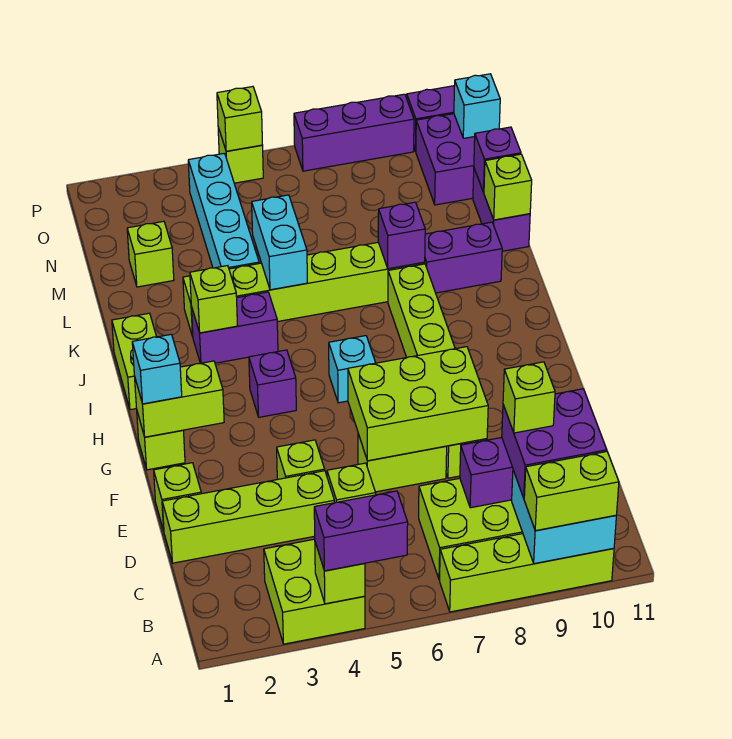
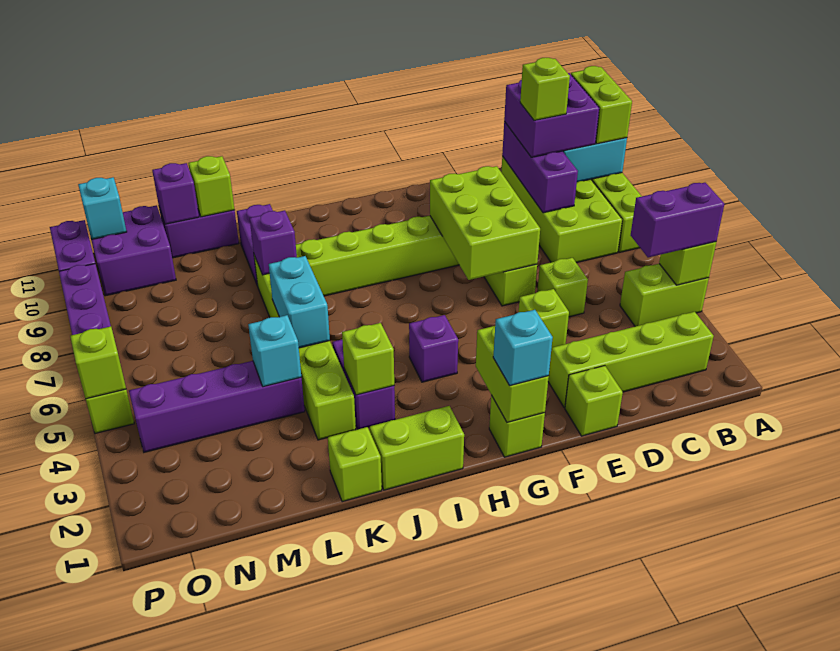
lime brick A3:B4 level 1 -> lime brick A4:B4 level 1
purple brick A4:A5 level 3 -> purple brick A4:B4 level 3
lime brick D1:D4 level 1 -> lime brick B2:E2 level 1
cyan brick H6 level 1 -> cyan brick L4 level 2
cyan brick K5:L5 level 2 -> cyan brick K5:K6 level 2
cyan brick L4:O4 level 1 -> purple brick L4:O4 level 1
lime brick M2 level 1 -> lime brick K1 level 1

